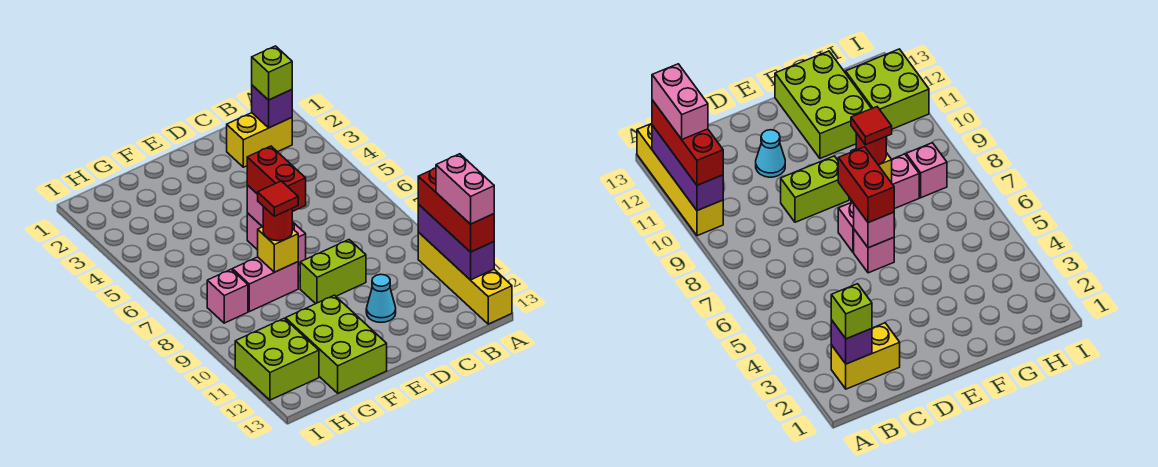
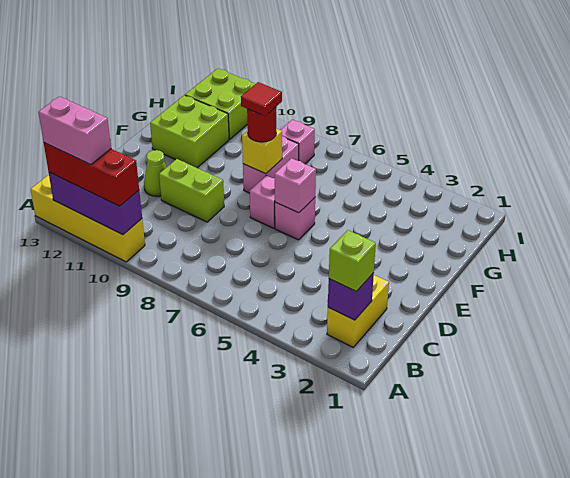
lime brick D9:E9 level 1 -> lime brick D9:D10 level 1
cyan cone D11 level 1 -> lime cone D11 level 1
red brick E6:E7 level 3 -> none
lime brick F11:G13 level 1 -> lime brick F11:G12 level 1

